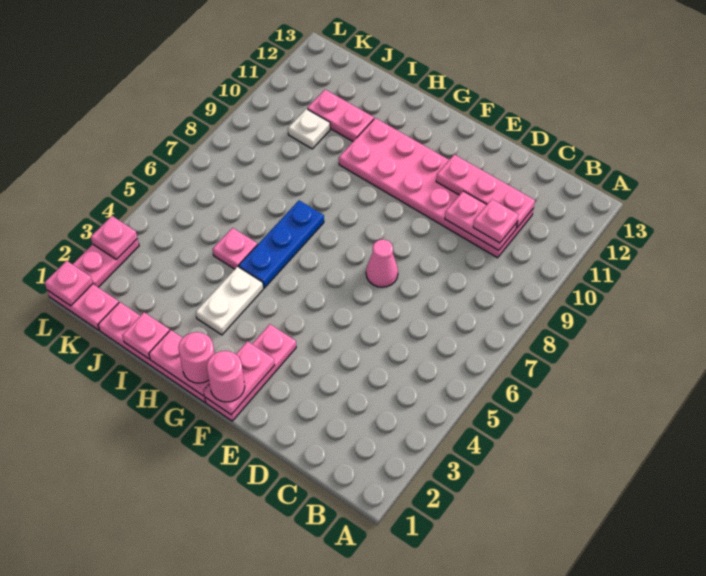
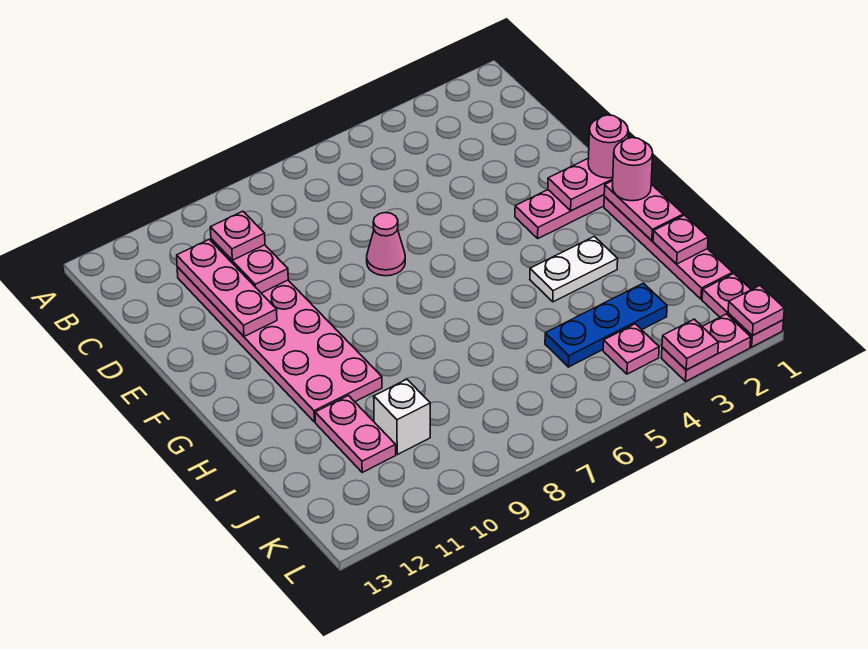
blue plate H5:H7 level 1 -> blue plate J3:J5 level 1
pink plate I5 level 1 -> pink plate K4 level 1
white plate J10 level 1 -> white brick J10 level 1

